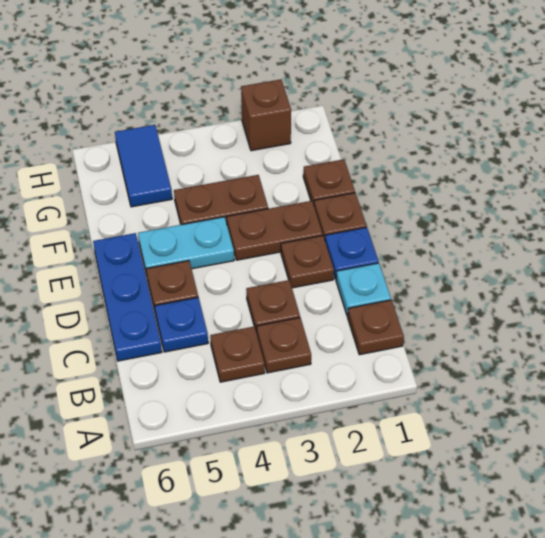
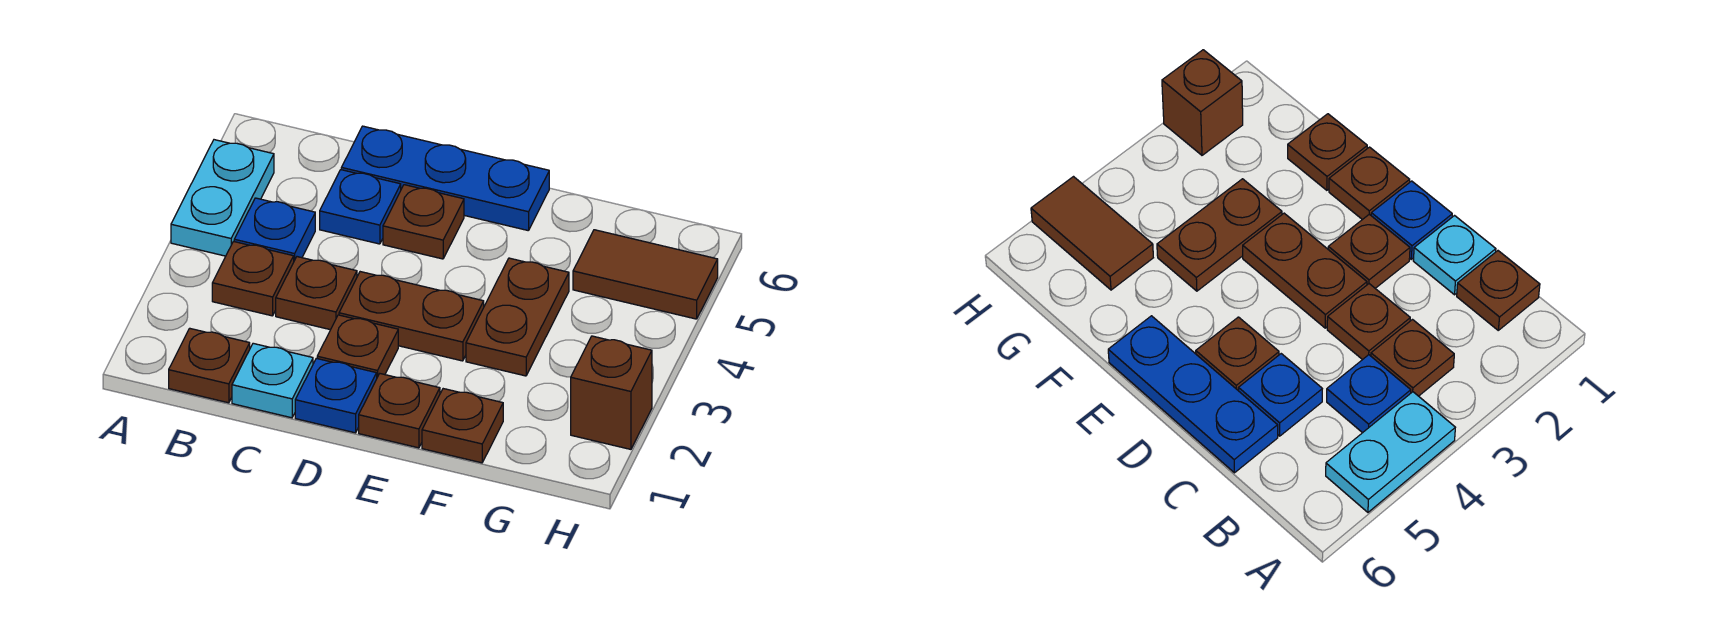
brown plate B4 level 1 -> blue plate B4 level 1
brown plate E2:E3 level 1 -> brown plate D3:E3 level 1
cyan plate E4:E5 level 1 -> cyan plate A4:A5 level 1
blue tile G5:H5 level 1 -> brown tile G5:H5 level 1

